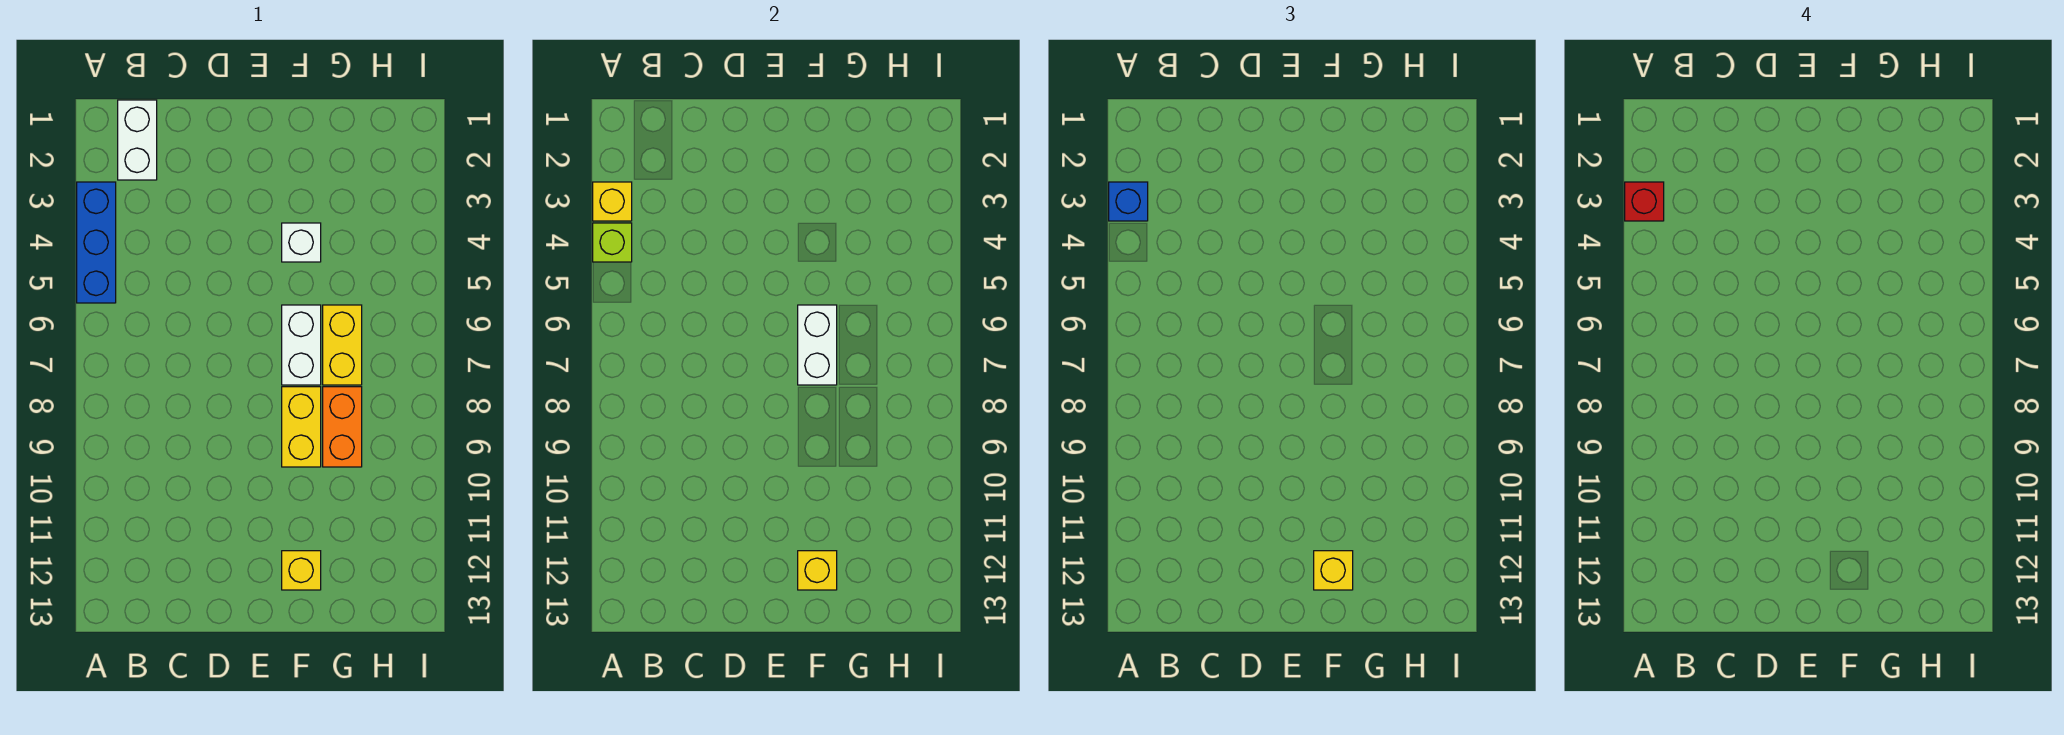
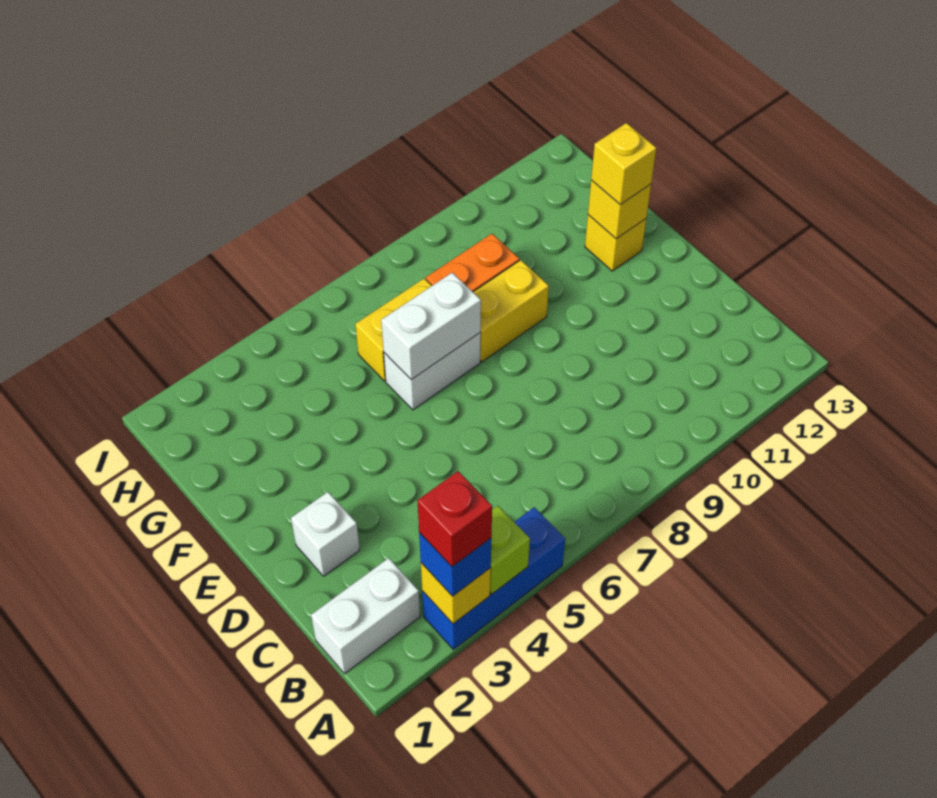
white brick F4 level 1 -> white brick D2 level 1

